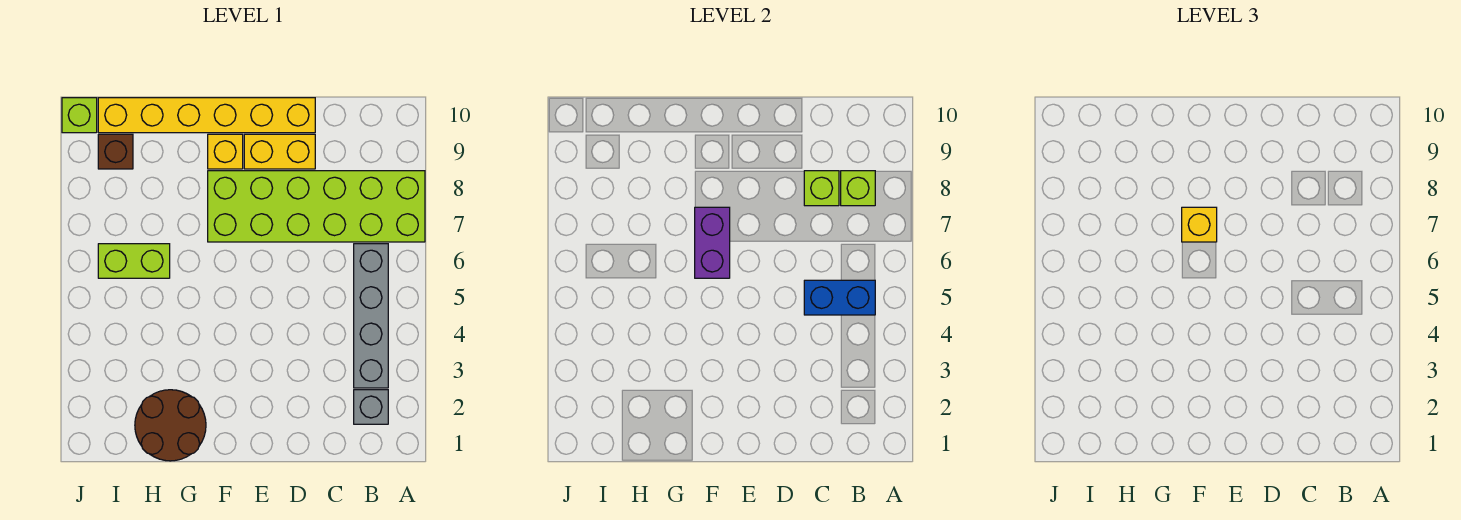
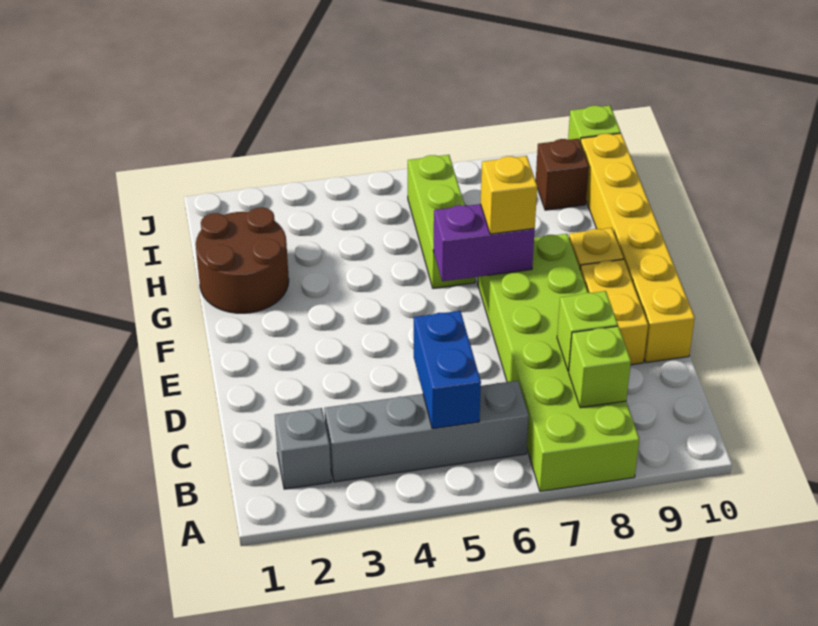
lime brick H6:I6 level 1 -> lime brick G6:I6 level 1

